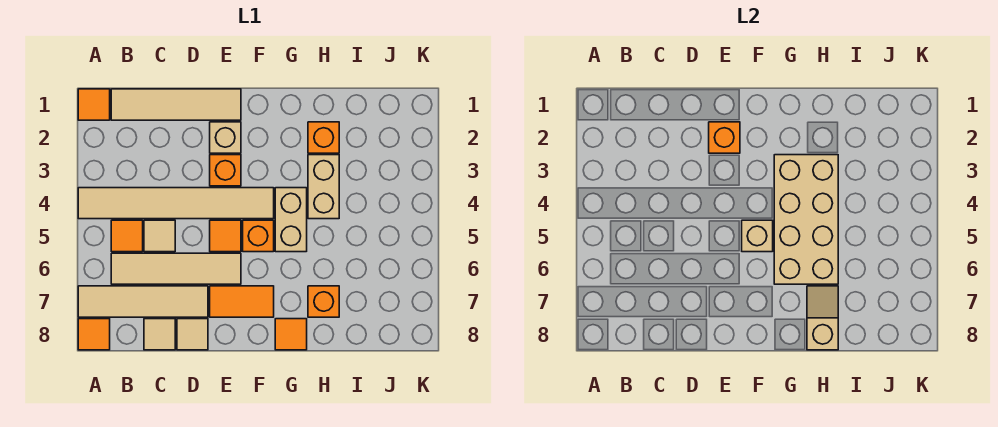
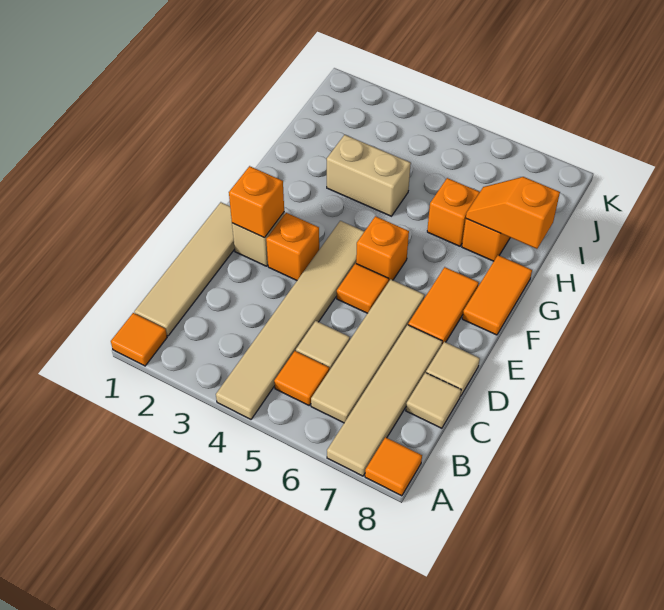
tan brick F5 level 2 -> none
tan brick G3:H6 level 2 -> none
tan brick G4:G5 level 1 -> none
orange tile G8 level 1 -> orange tile F8:G8 level 1
orange brick H2 level 1 -> orange brick H6 level 1
tan slope H7:H8 level 2 top 8 -> orange slope H7:H8 level 2 top 8

